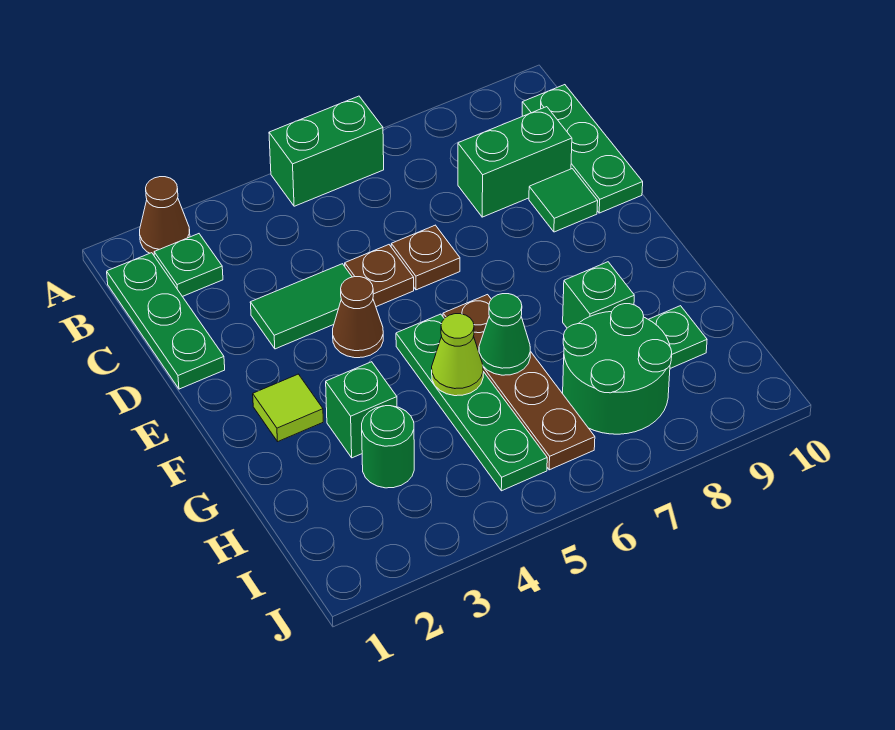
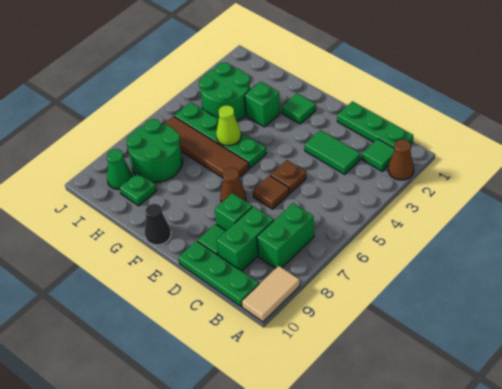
green brick A5:A6 level 1 -> green brick B7:B8 level 1
none -> tan tile A9:A10 level 1
green plate B2 level 1 -> green tile B2 level 1
green tile D3:D4 level 1 -> green tile C3:D3 level 1
brown plate D6 level 1 -> brown tile D6 level 1
brown cone E4 level 1 -> brown cone E7 level 1
lime tile F2 level 1 -> green tile F2 level 1
brown plate F6:I6 level 1 -> brown tile F6:I6 level 1
none -> black cone F10 level 1
green cone G6 level 2 -> green cone I9 level 1
green brick G8 level 1 -> green brick D8 level 1
green round brick H3 level 1 -> green round brick H3:I4 level 1

